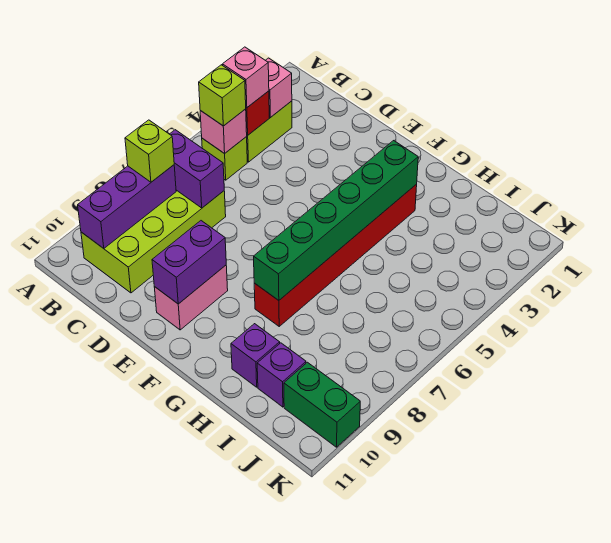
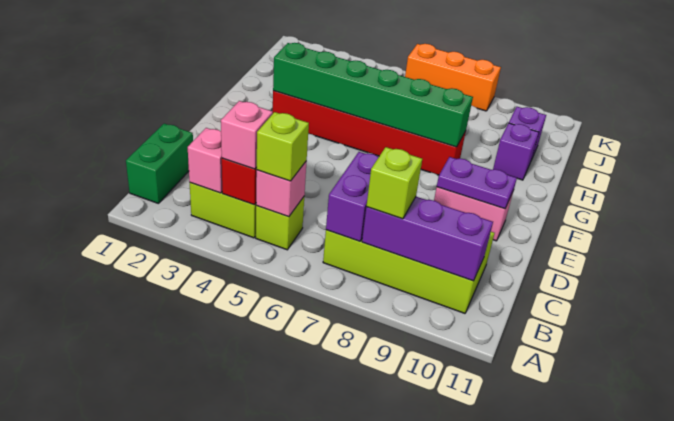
purple brick E9:E10 level 2 -> purple plate E9:E10 level 2
green brick J10:K10 level 1 -> green brick B1:C1 level 1
none -> orange brick K6:K8 level 1

